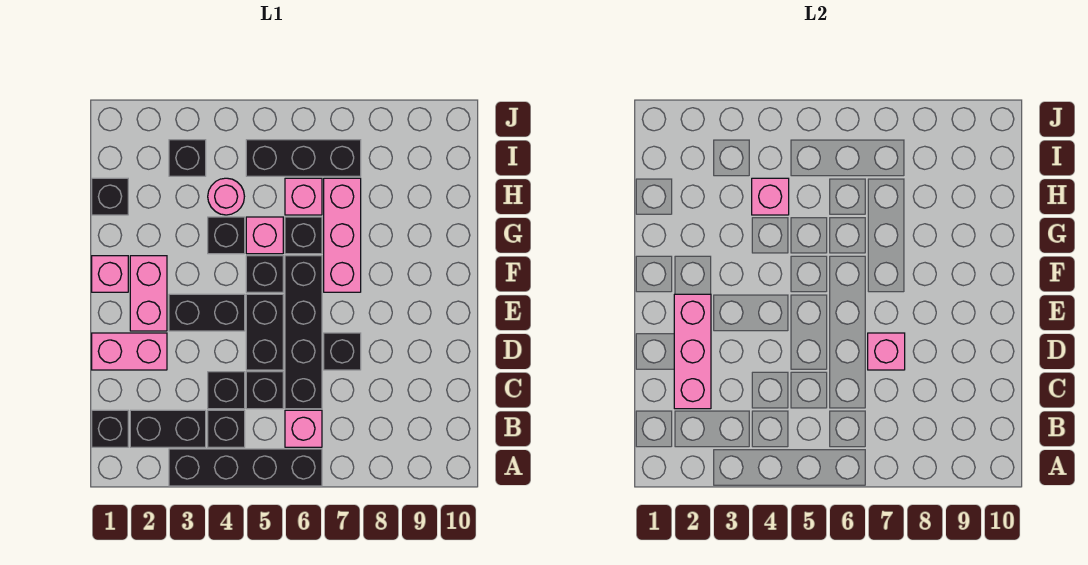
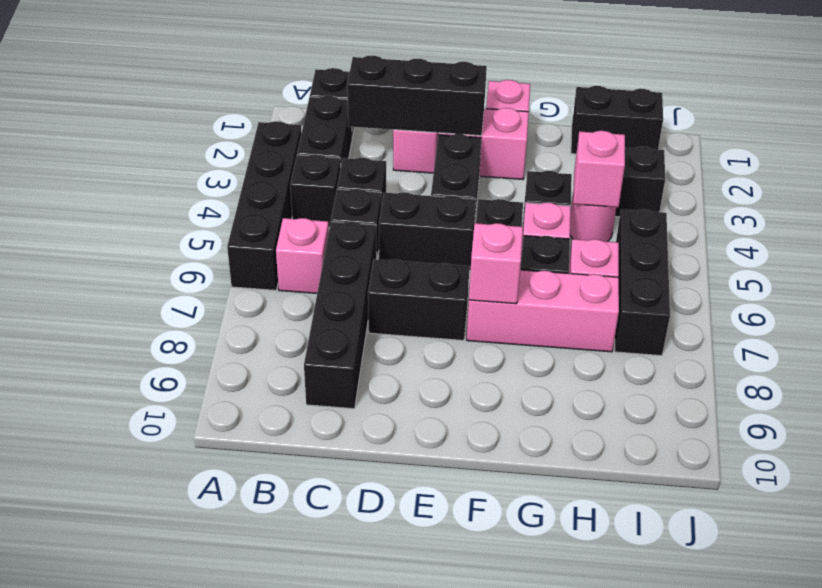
pink brick C2:E2 level 2 -> black brick C2:E2 level 2
black brick C6:F6 level 1 -> black brick C6:C9 level 1
black brick D7 level 1 -> black brick D7:E7 level 1
pink brick D7 level 2 -> pink brick F7 level 2
black brick H1 level 1 -> black brick H1:I1 level 1

